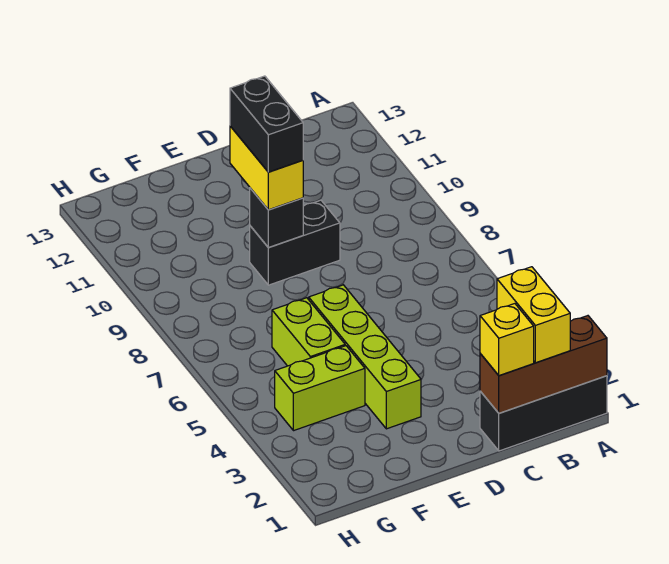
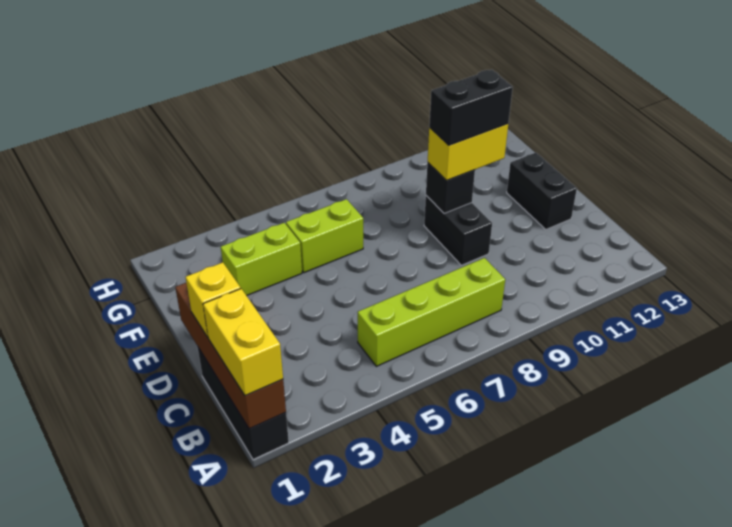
brown brick A1:C1 level 2 -> brown brick A1:D1 level 2
yellow brick B1:B2 level 3 -> yellow brick A1:B1 level 3
none -> black brick D12:E12 level 1
lime brick E3:E6 level 1 -> lime brick B5:B8 level 1
lime brick F4:G4 level 1 -> lime brick F3:F4 level 1

